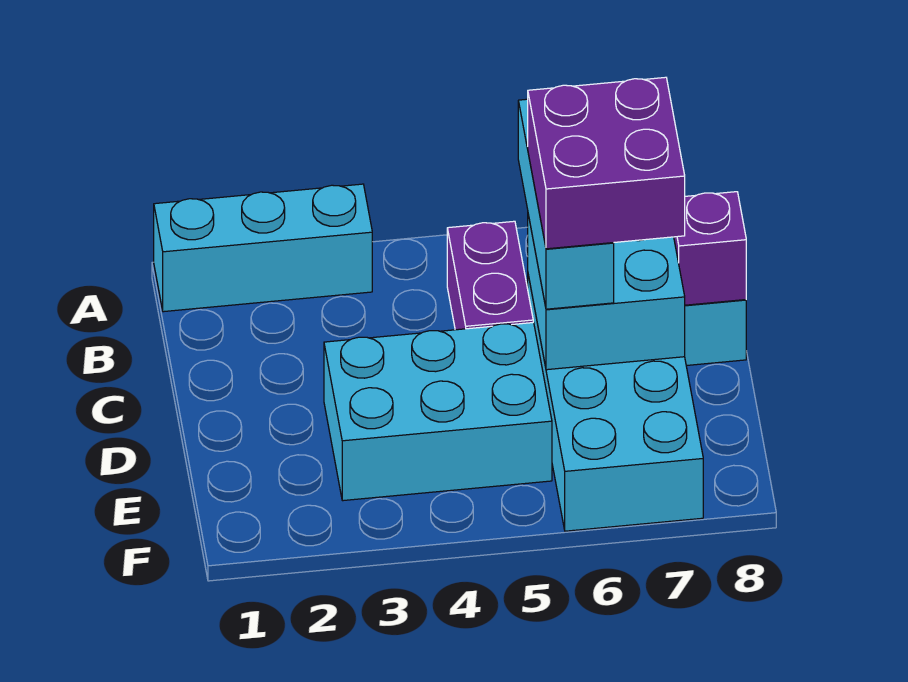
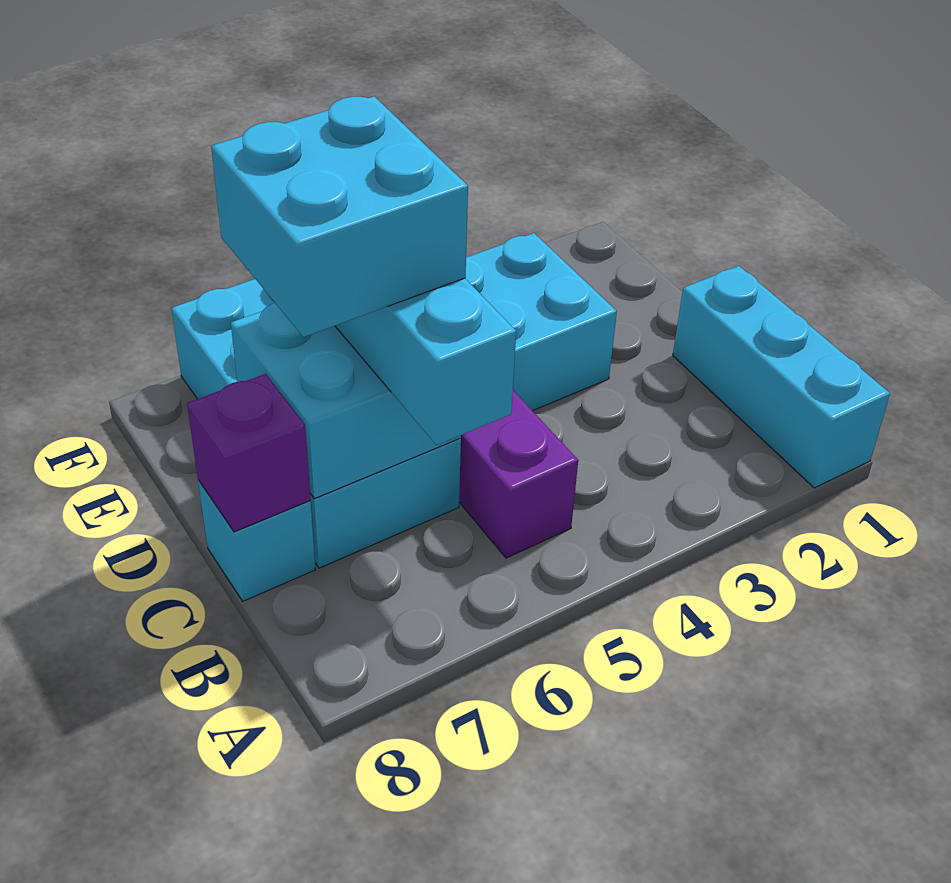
cyan brick A1:A3 level 1 -> cyan brick A1:C1 level 1
purple brick C6:D7 level 4 -> cyan brick C6:D7 level 4

